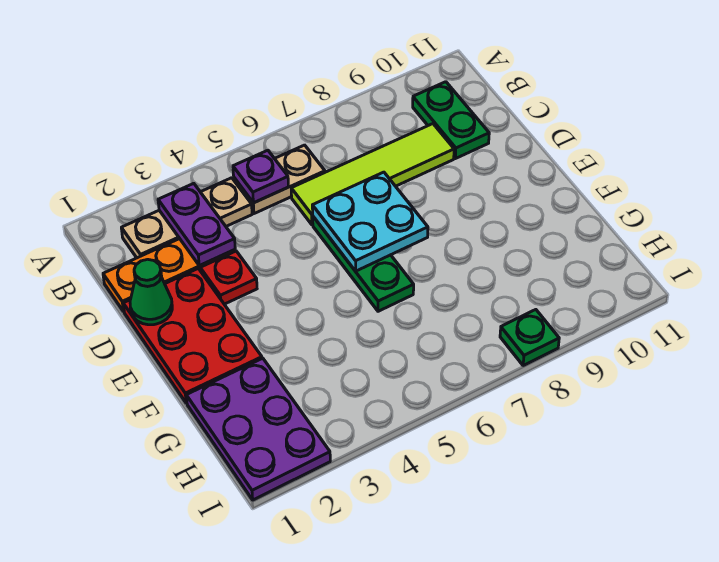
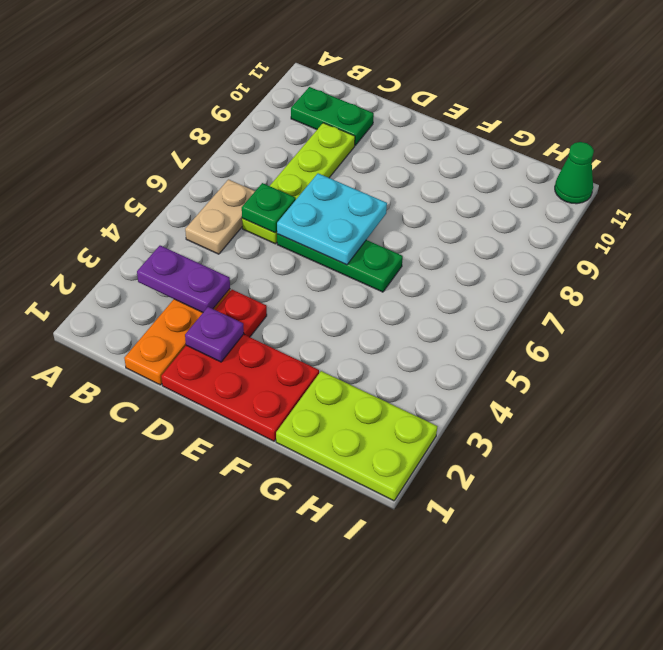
tan plate B2:B4 level 1 -> none
purple plate B5 level 2 -> purple plate D2 level 2
lime tile C6:C9 level 1 -> lime plate C6:C9 level 1
green cone D1 level 2 -> green cone I11 level 1
purple plate G1:I2 level 1 -> lime plate G1:I2 level 1
green plate I8 level 1 -> green plate C6 level 2

